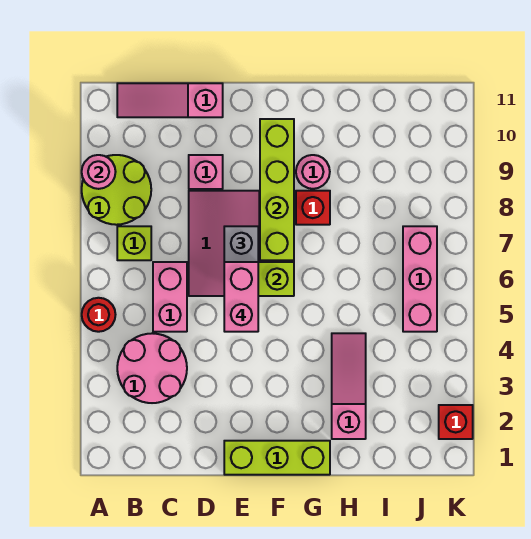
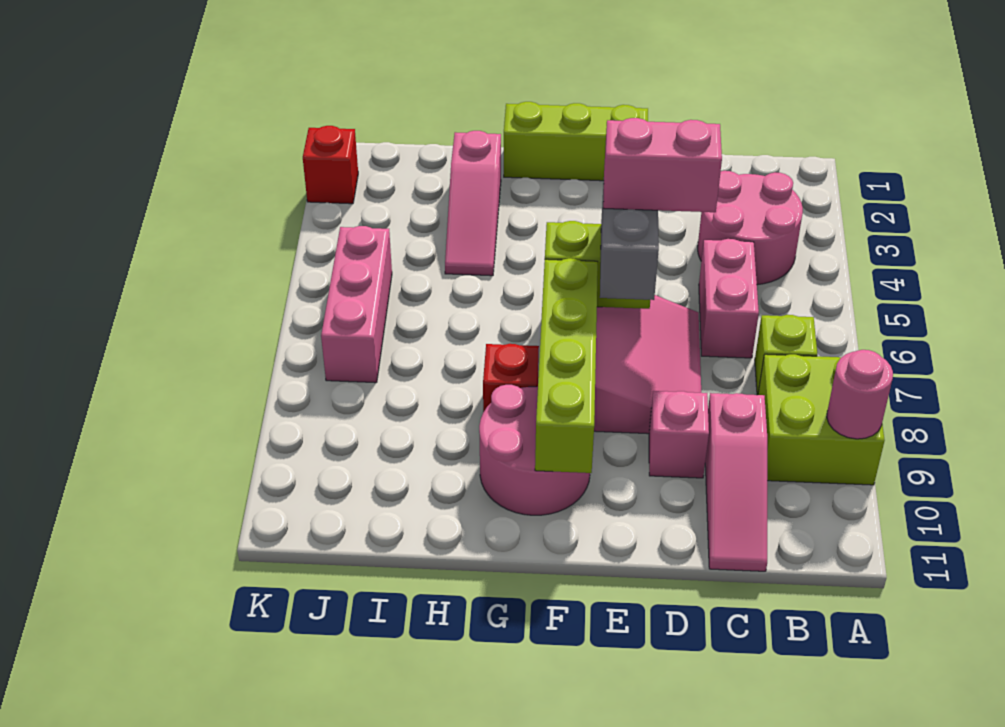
red round brick A5 level 1 -> none
lime round brick A8:B9 level 1 -> lime brick A8:B9 level 1
pink slope B11:D11 level 1 top D -> pink slope C9:C11 level 1 top 9
pink brick E5:E6 level 4 -> pink brick D6:E6 level 4
pink round brick G9 level 1 -> pink round brick F9:G10 level 1

